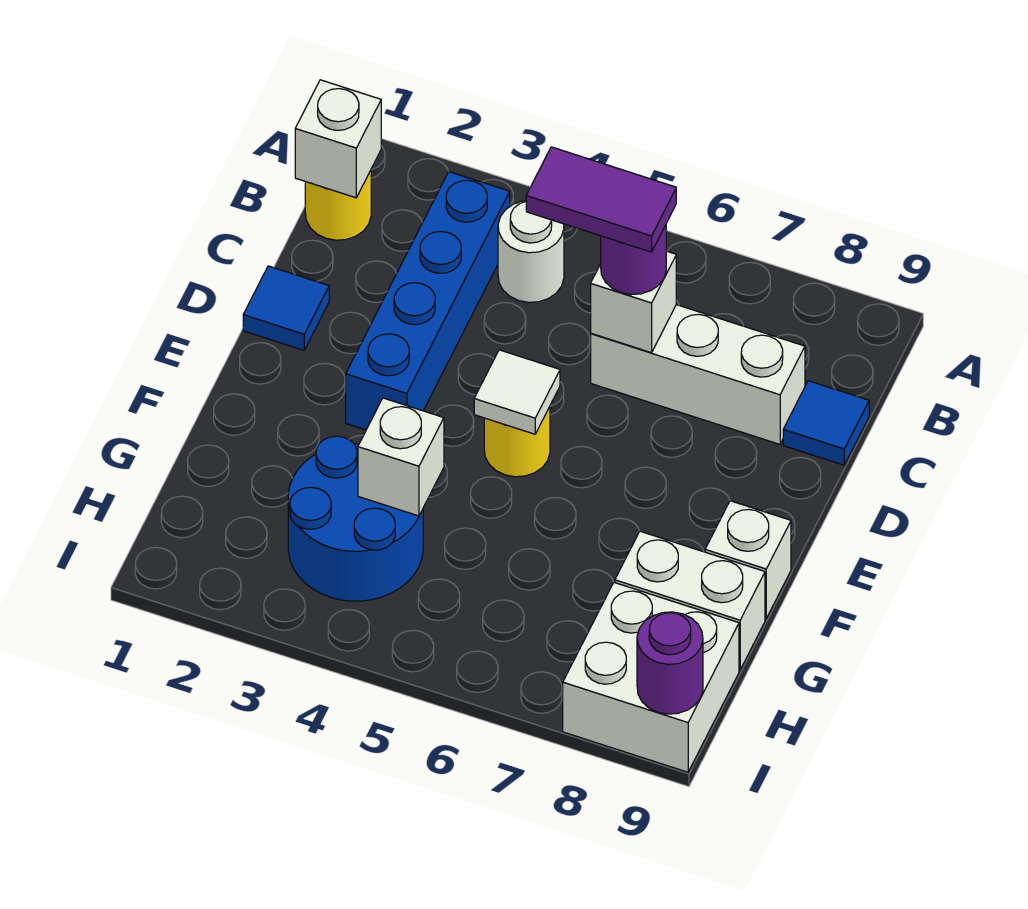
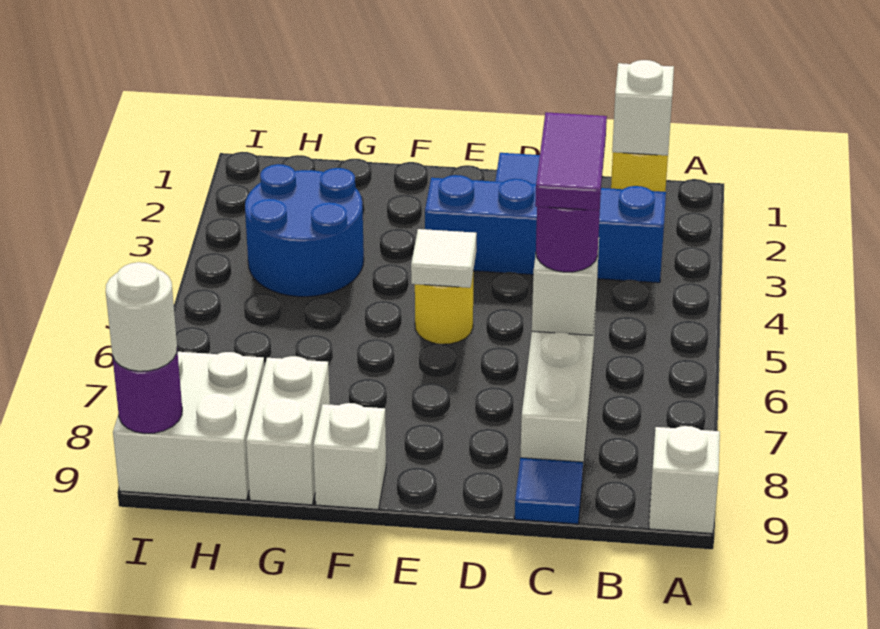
white round brick B4 level 1 -> white round brick I9 level 3
white brick G4 level 2 -> white brick A9 level 1

